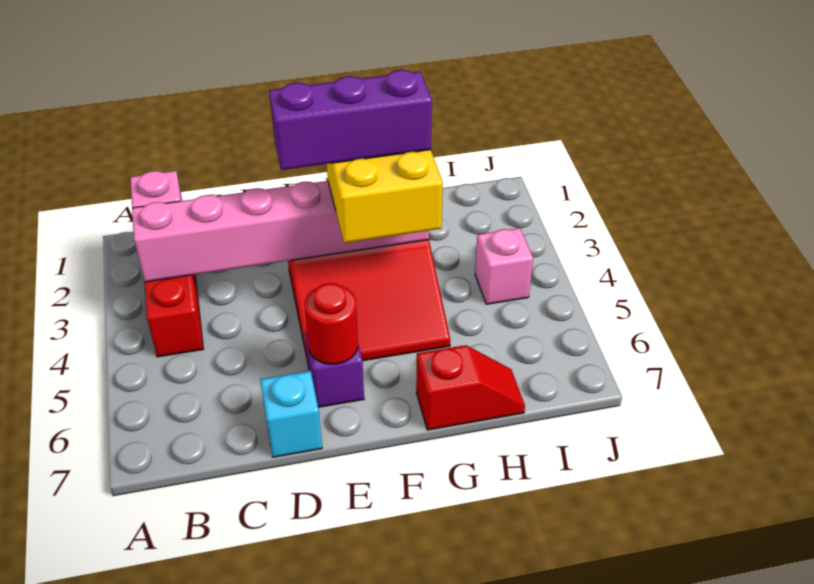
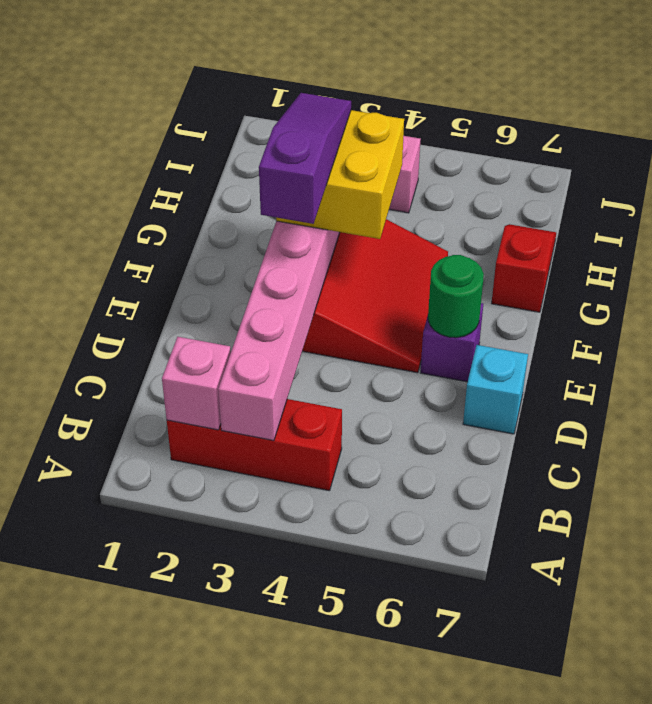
purple brick E3:G3 level 4 -> purple slope E3:G3 level 4 top E
red round brick E6 level 2 -> green round brick E6 level 2

